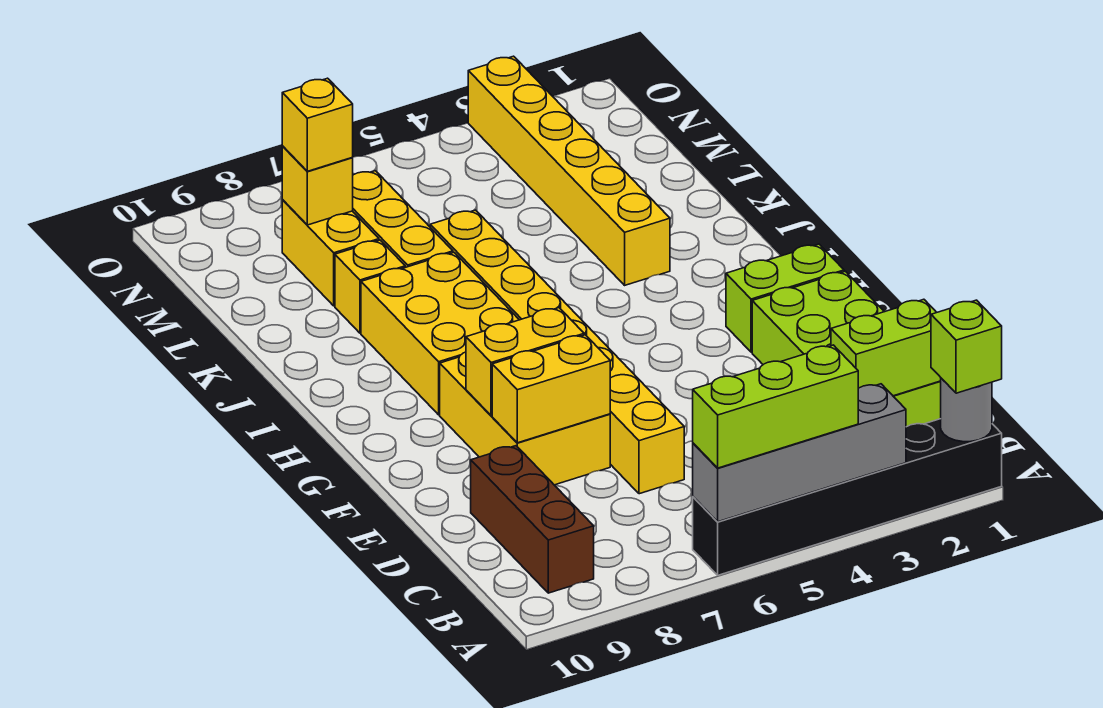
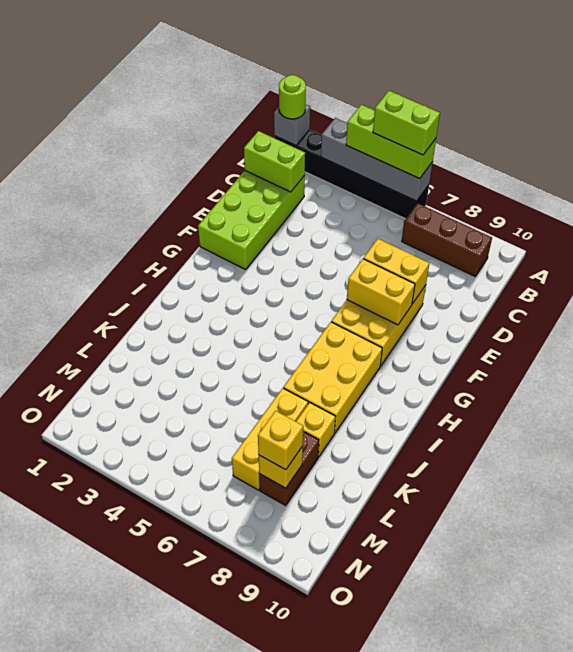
grey round brick A1 level 2 -> grey brick A1 level 2
lime brick A1 level 3 -> lime round brick A1 level 3
brown brick B9:D9 level 1 -> brown brick B7:B9 level 1
yellow brick D6:K6 level 1 -> none
lime brick G1:G2 level 1 -> lime brick A5:A6 level 4
yellow brick J3:O3 level 1 -> none
yellow brick L8:M8 level 1 -> brown brick L8:M8 level 1

